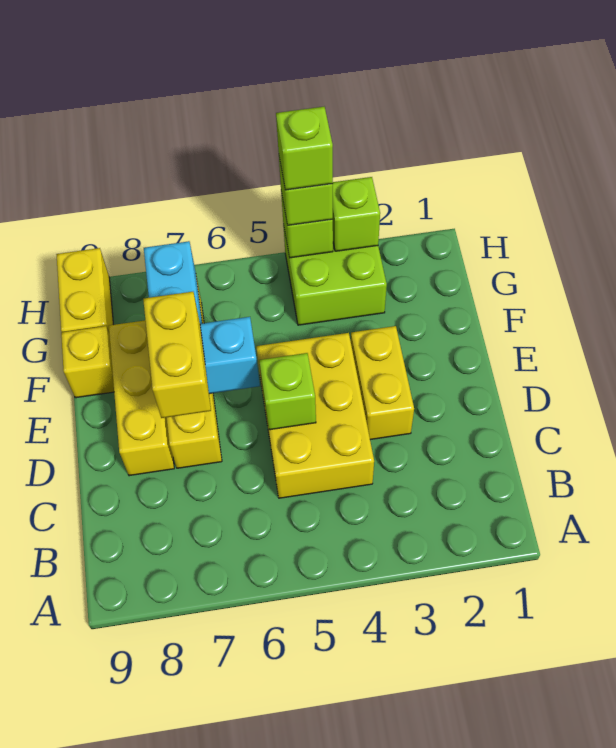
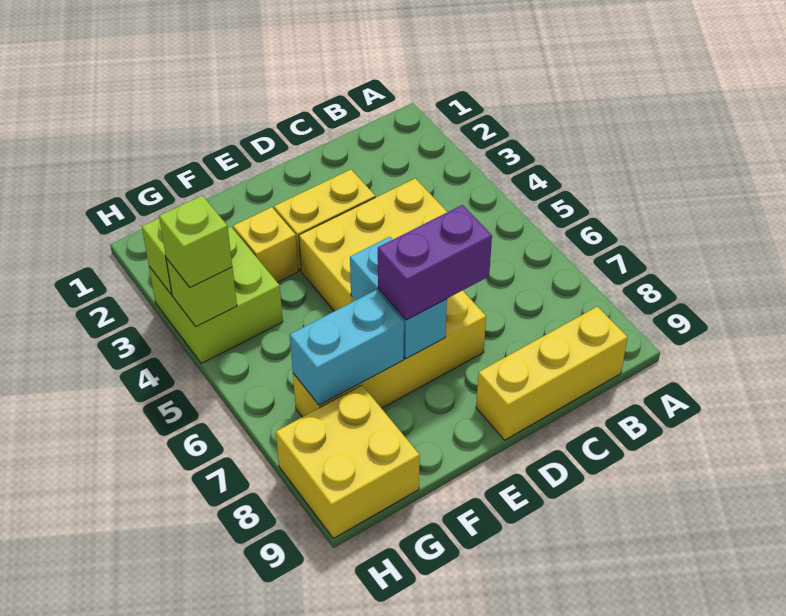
lime brick D5 level 2 -> none
yellow brick D7:E7 level 3 -> purple brick D7:E7 level 3
yellow brick D8:F8 level 1 -> yellow brick B9:D9 level 1
yellow brick F9 level 1 -> yellow brick F3 level 1
yellow brick G9:H9 level 1 -> yellow brick G8:H9 level 1
lime brick H4 level 4 -> none

